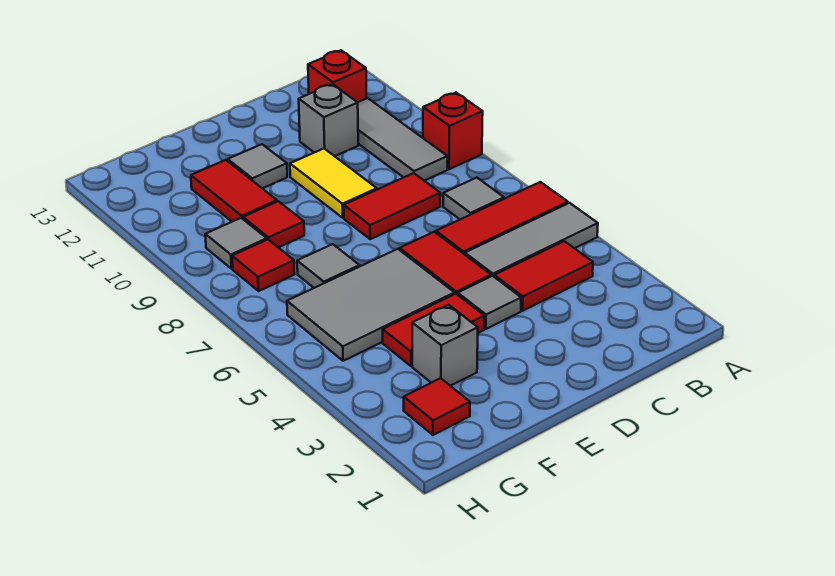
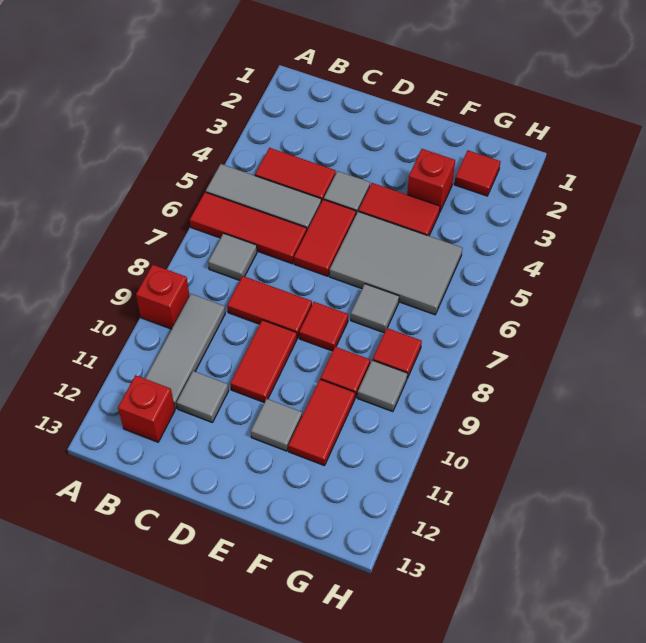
grey brick C11 level 1 -> grey tile C11 level 1
yellow tile D9:D10 level 1 -> red tile D9:D10 level 1
none -> red tile E8 level 1
grey brick F3 level 1 -> red brick F3 level 1

